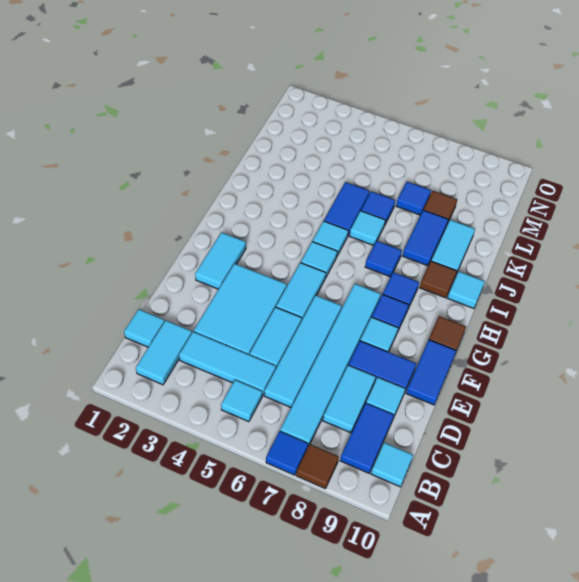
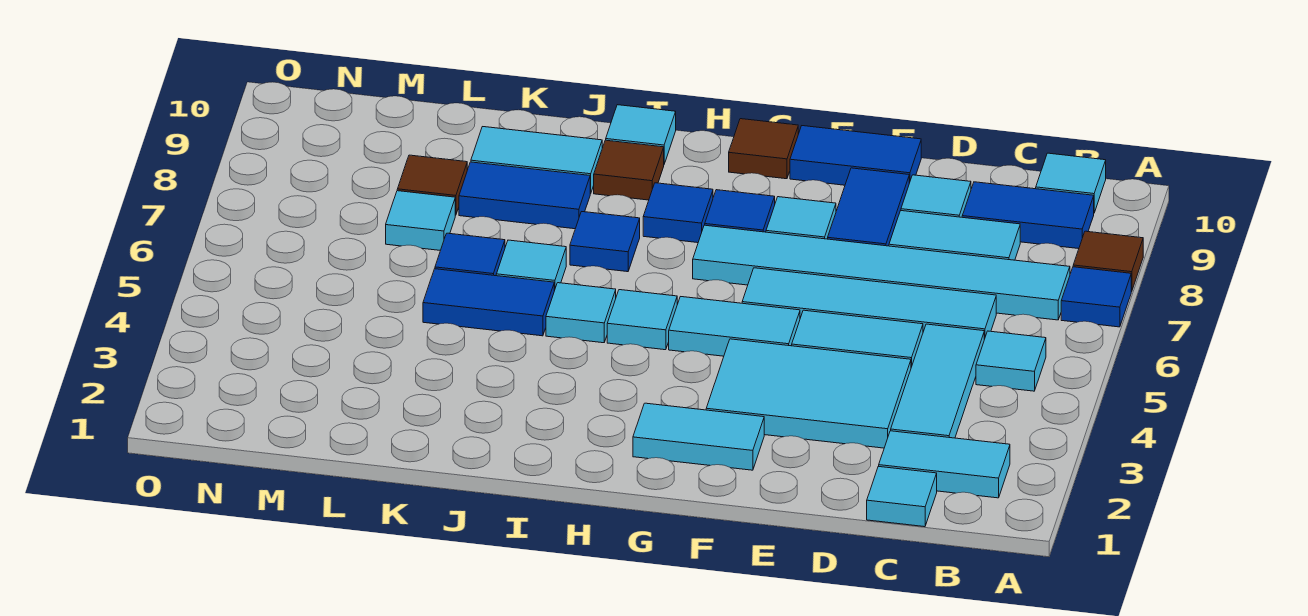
blue tile L7 level 1 -> cyan tile L7 level 1

